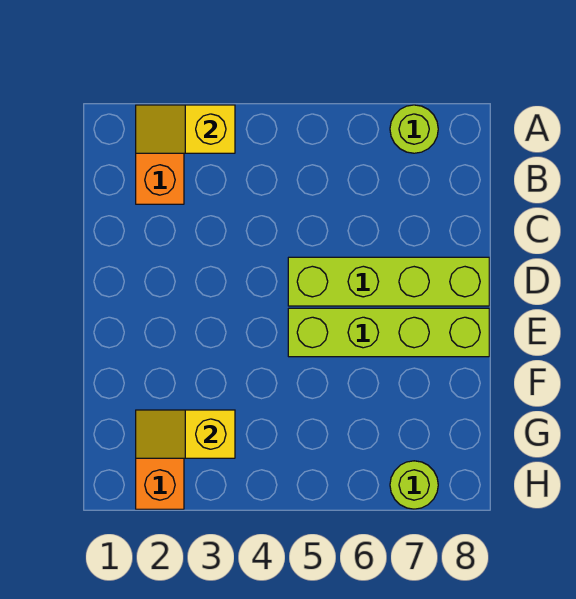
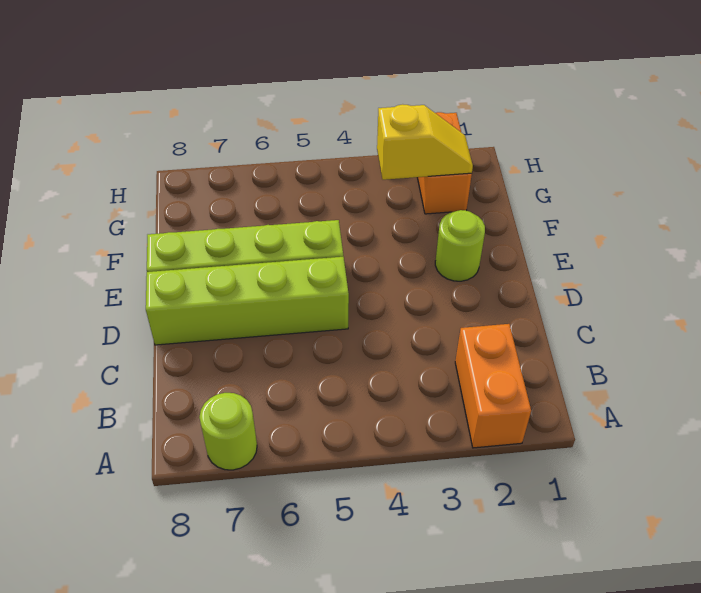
yellow slope A2:A3 level 2 top 3 -> none
lime round brick H7 level 1 -> lime round brick E2 level 1

